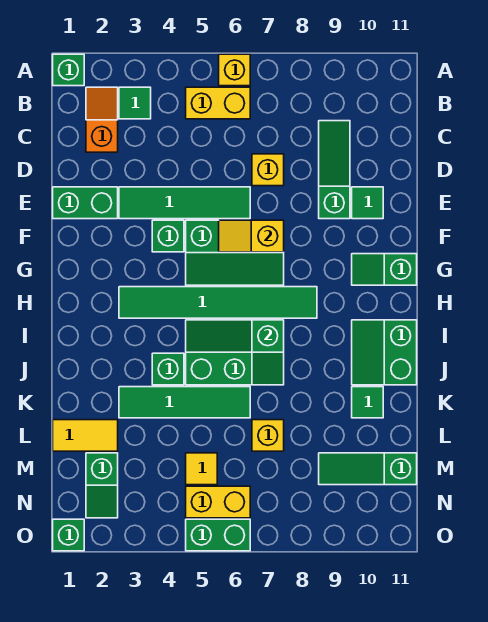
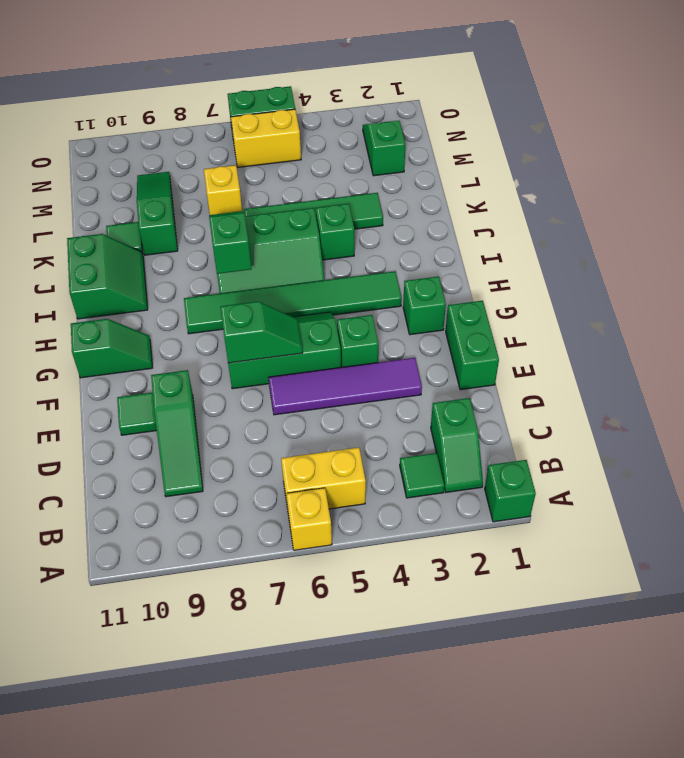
orange slope B2:C2 level 1 top C -> green slope B2:C2 level 1 top C
yellow brick D7 level 1 -> none
green brick E1:E2 level 1 -> green brick E1:F1 level 1
green tile E3:E6 level 1 -> purple tile E3:E6 level 1
yellow slope F6:F7 level 2 top 7 -> green slope F6:F7 level 2 top 7
yellow tile L1:L2 level 1 -> none
yellow tile M5 level 1 -> none
green slope M9:M11 level 1 top 11 -> green slope K9:M9 level 1 top K
green brick O1 level 1 -> green brick G2 level 1

